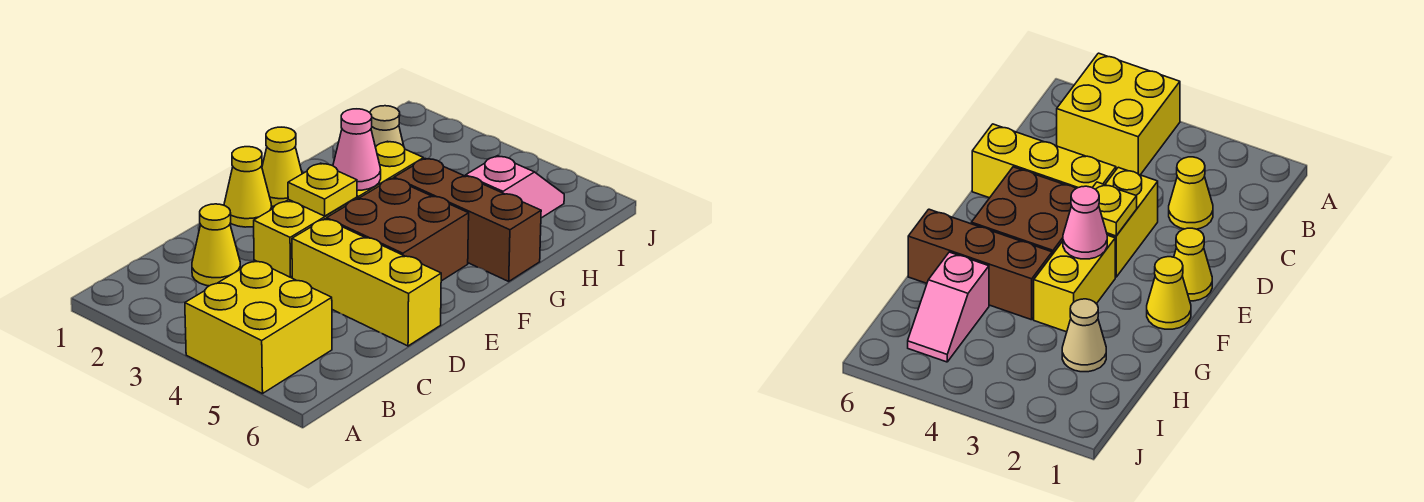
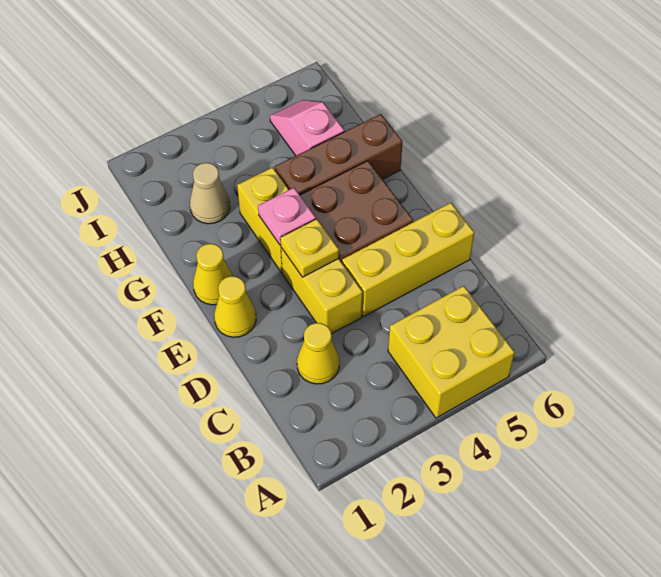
pink cone F3 level 2 -> pink plate F3 level 2

